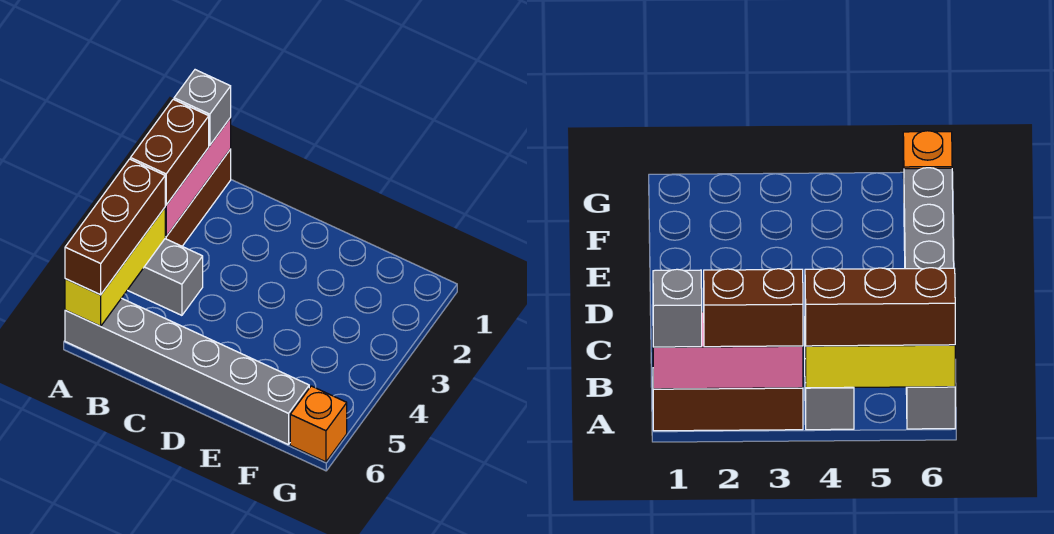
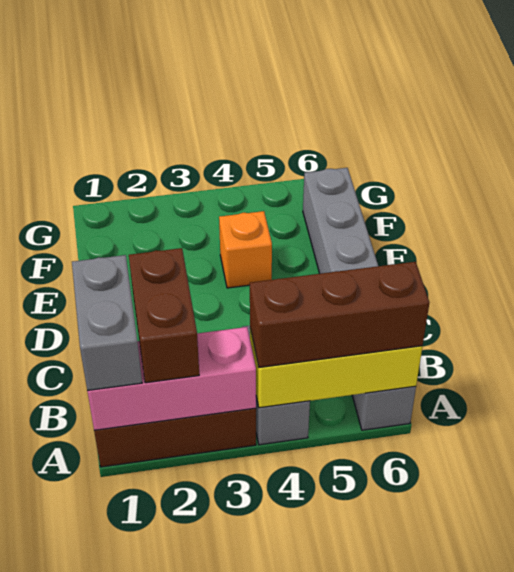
grey brick A1 level 3 -> grey brick A1:B1 level 3
brown brick A2:A3 level 3 -> brown brick A2:B2 level 3
orange brick G6 level 1 -> orange brick E4 level 1

